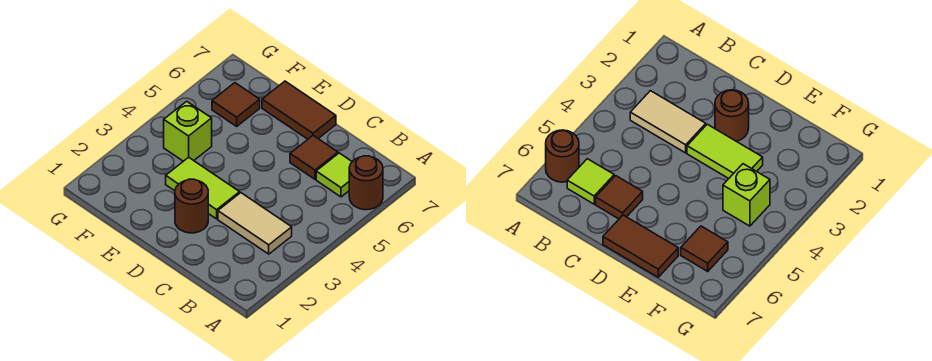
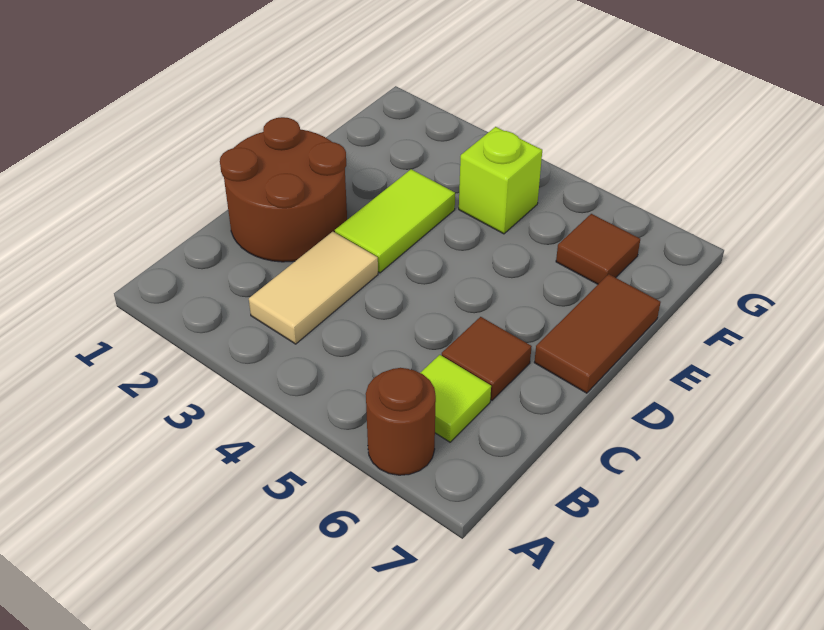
brown round brick D2 level 1 -> brown round brick C1:D2 level 1

